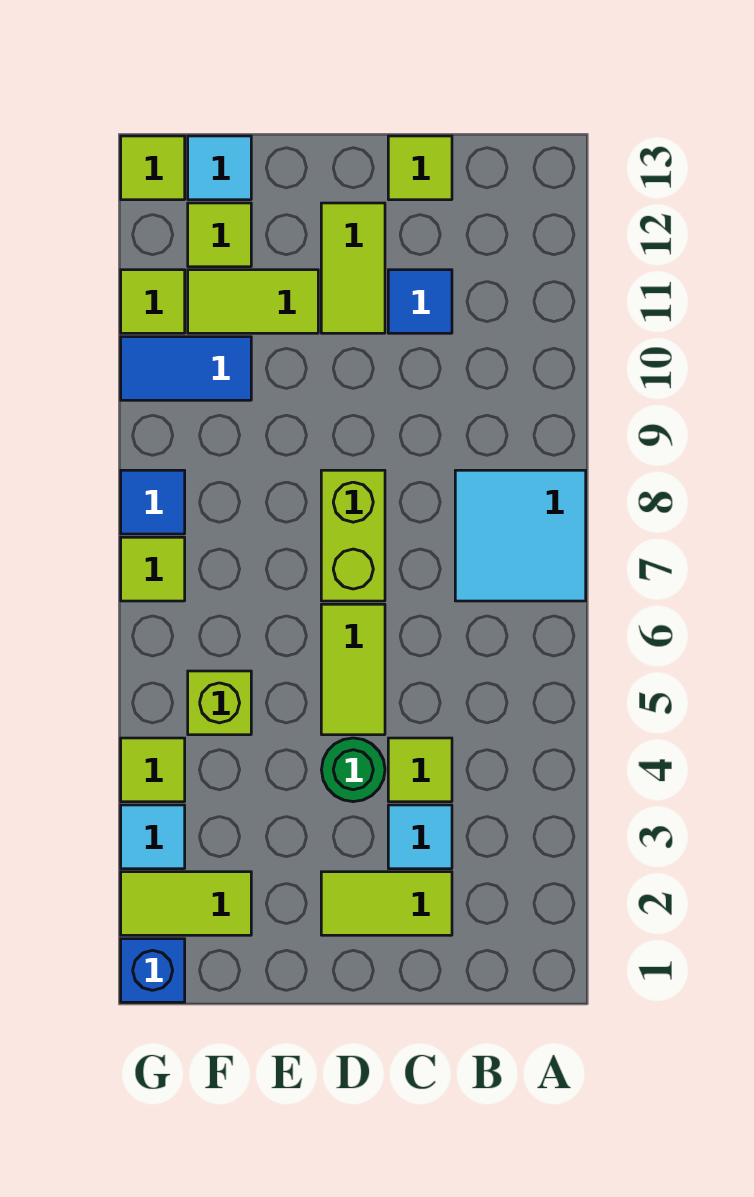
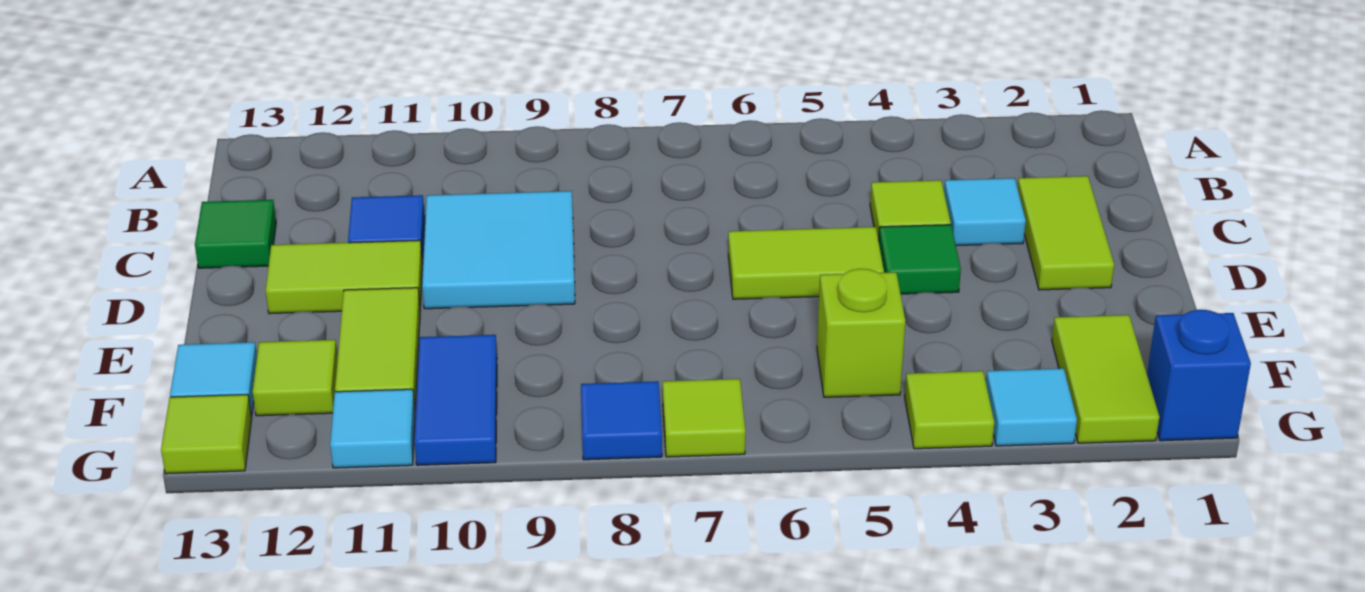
cyan tile A7:B8 level 1 -> cyan tile C9:D10 level 1
lime tile C13 level 1 -> green tile C13 level 1
green round brick D4 level 1 -> green tile D4 level 1
lime brick D7:D8 level 1 -> none
lime tile G11 level 1 -> cyan tile G11 level 1

